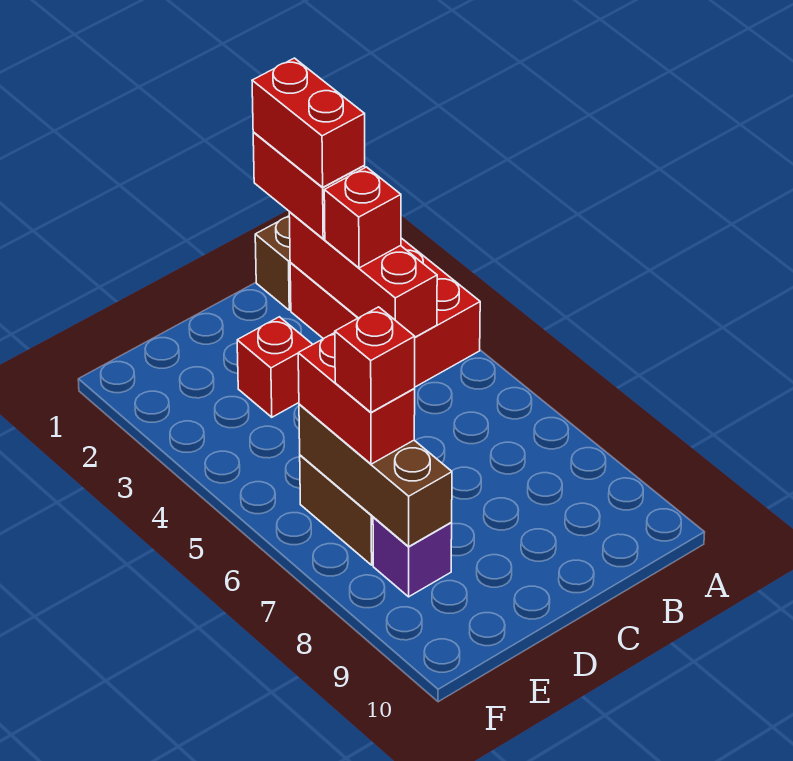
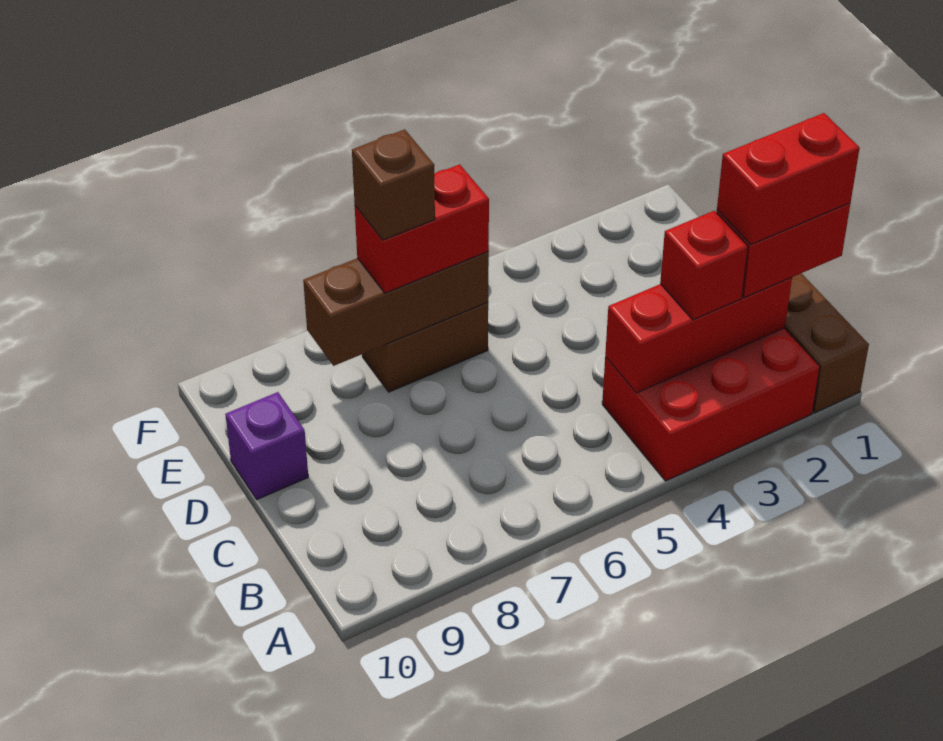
red brick D3 level 1 -> none
red brick E7 level 4 -> brown brick E7 level 4
purple brick E8 level 1 -> purple brick D10 level 1

